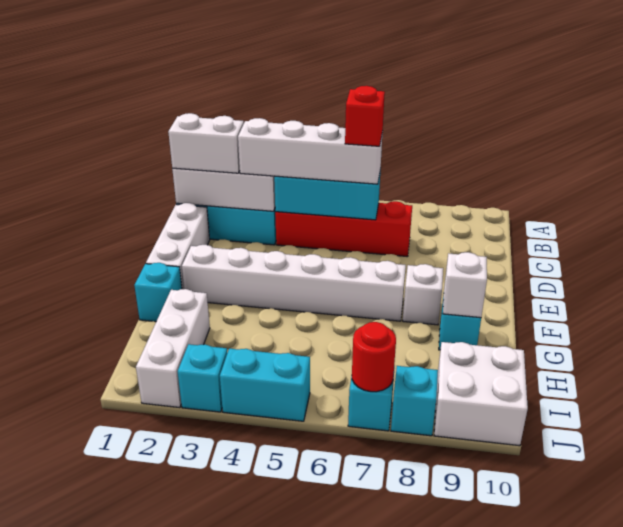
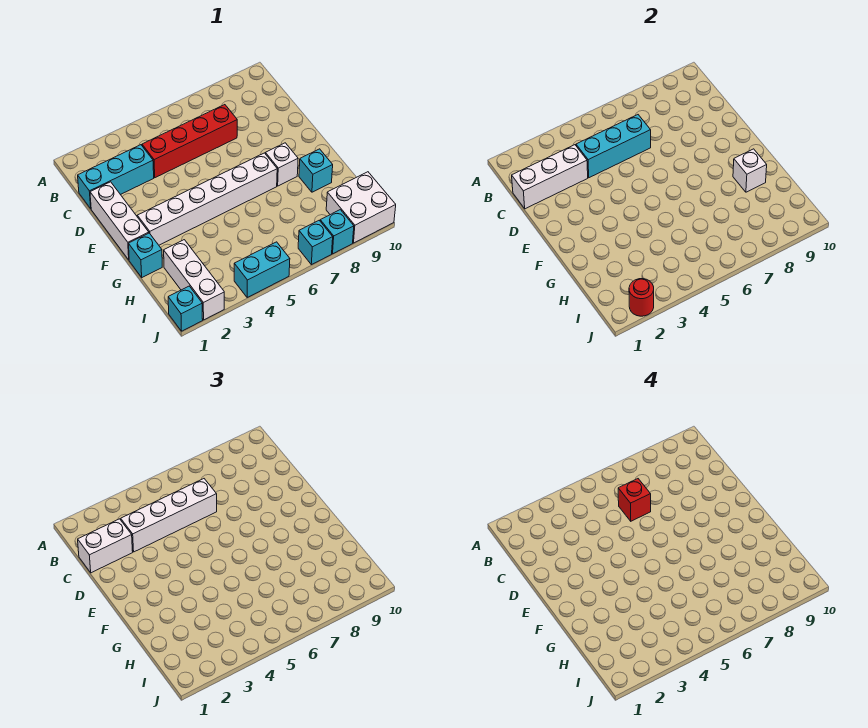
cyan brick J3 level 1 -> cyan brick J1 level 1
red round brick J7 level 2 -> red round brick J2 level 2

